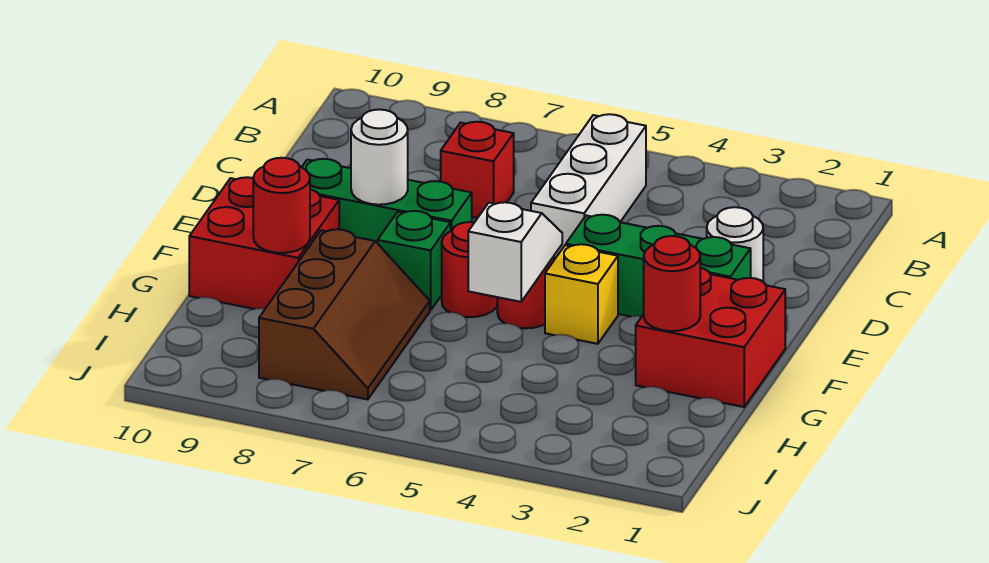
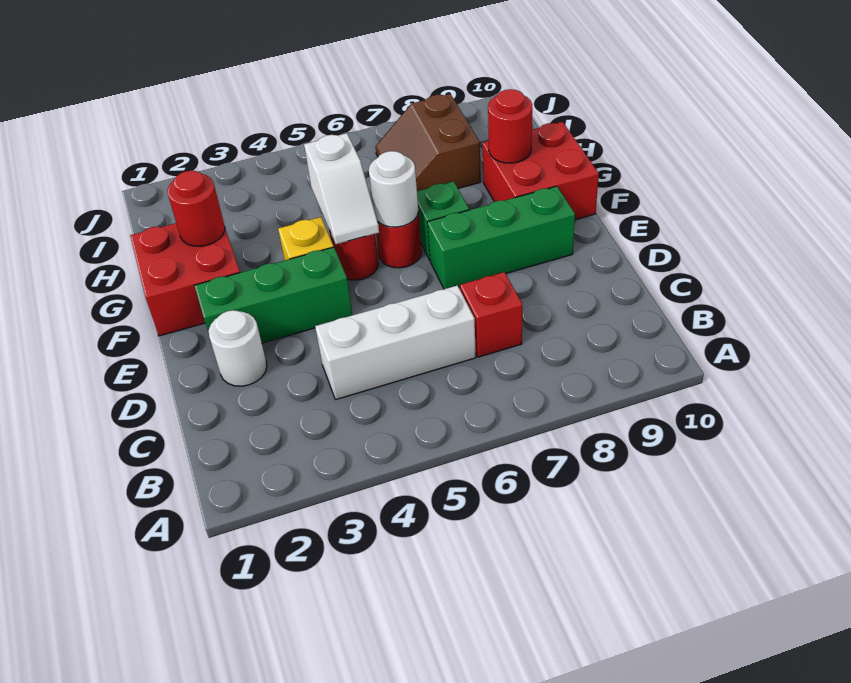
white brick B5:D5 level 1 -> white brick C4:C6 level 1
white round brick E8 level 2 -> white round brick F6 level 2
brown slope G7:I8 level 1 top 8 -> brown slope H7:I8 level 1 top 8

